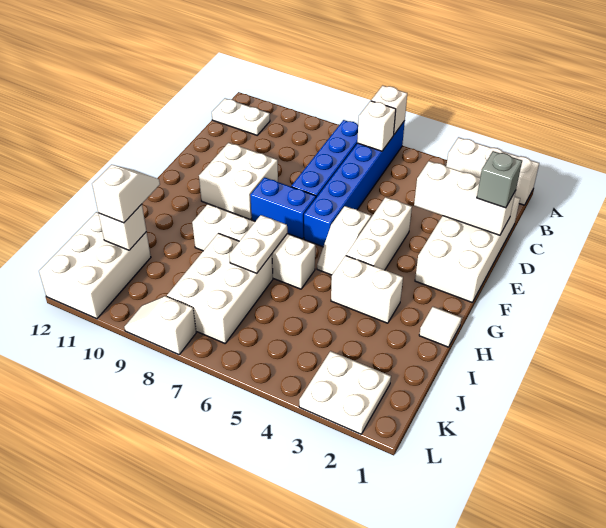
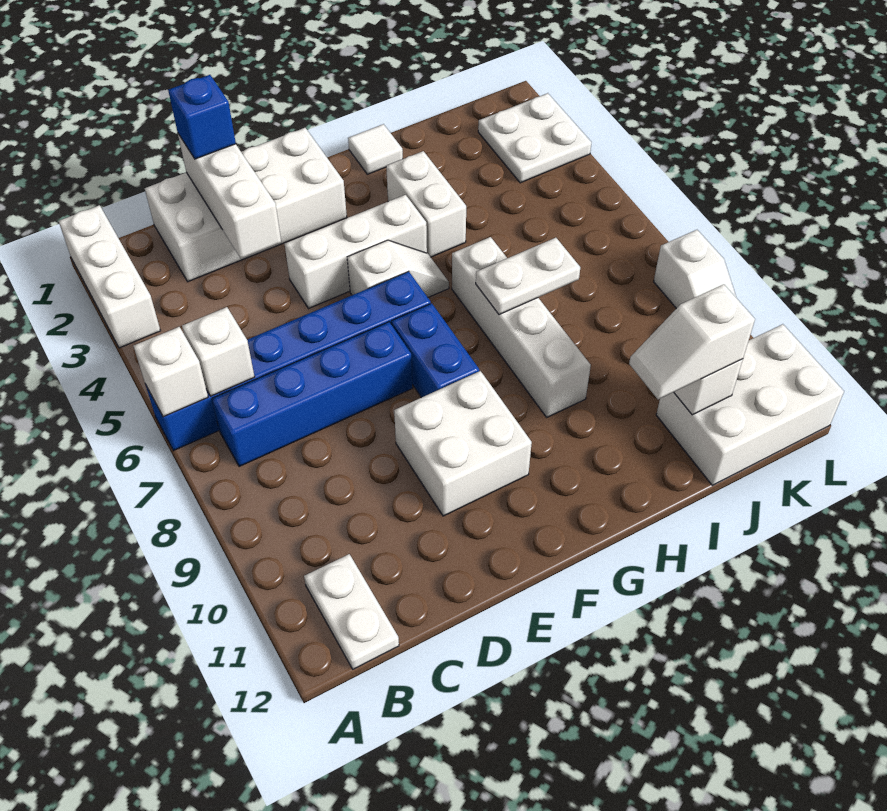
grey brick D1 level 3 -> blue brick D1 level 3
white brick I7:K8 level 1 -> none

